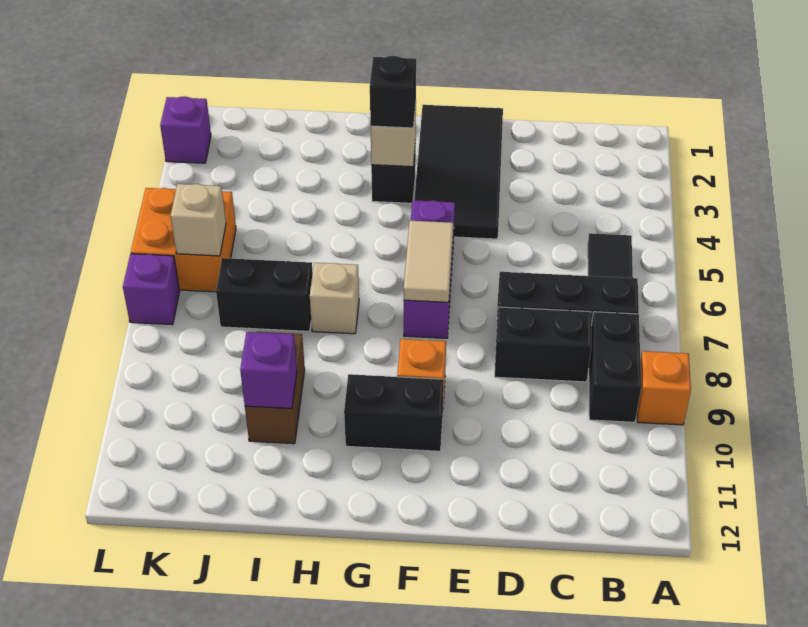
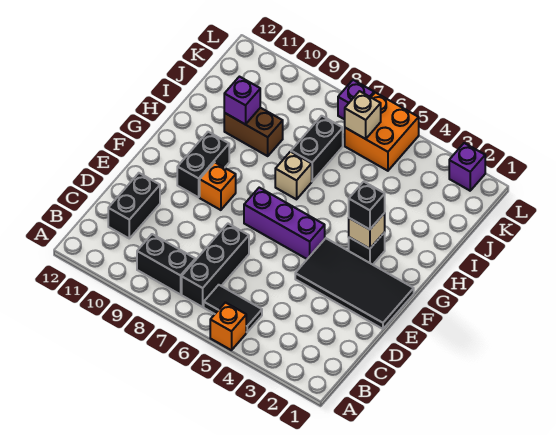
orange brick A9 level 1 -> orange brick A5 level 1
black brick C8:D8 level 1 -> black brick C11:D11 level 1
tan tile F6:F7 level 2 -> none

